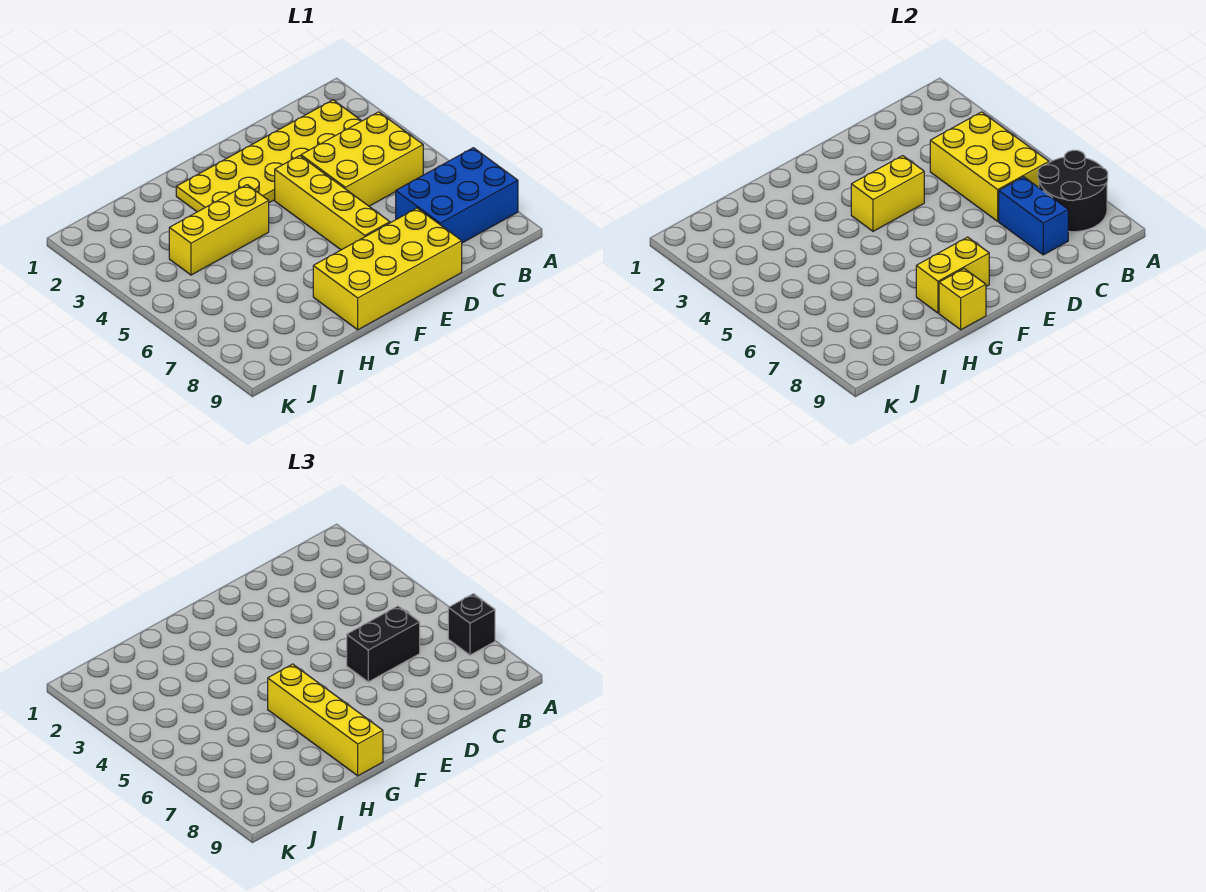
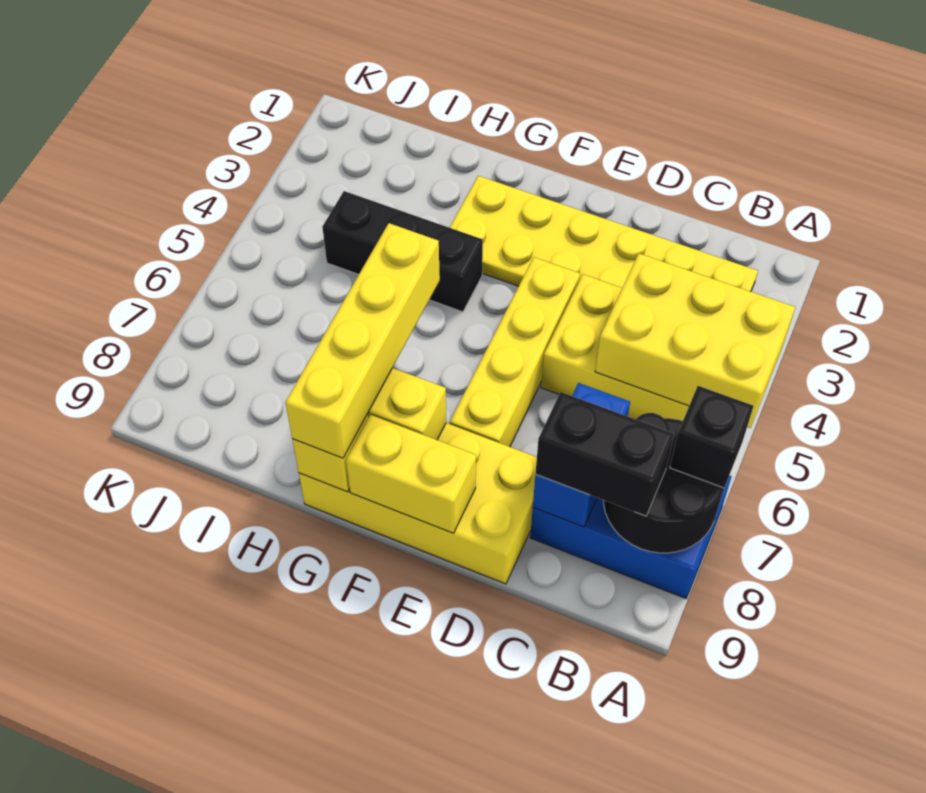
yellow brick B4:C6 level 2 -> yellow brick A4:C5 level 2
black brick C6:D6 level 3 -> black brick B8:C8 level 3
yellow brick E4:F4 level 2 -> yellow brick E9:F9 level 2
yellow brick G4:I4 level 1 -> black brick G4:I4 level 1

